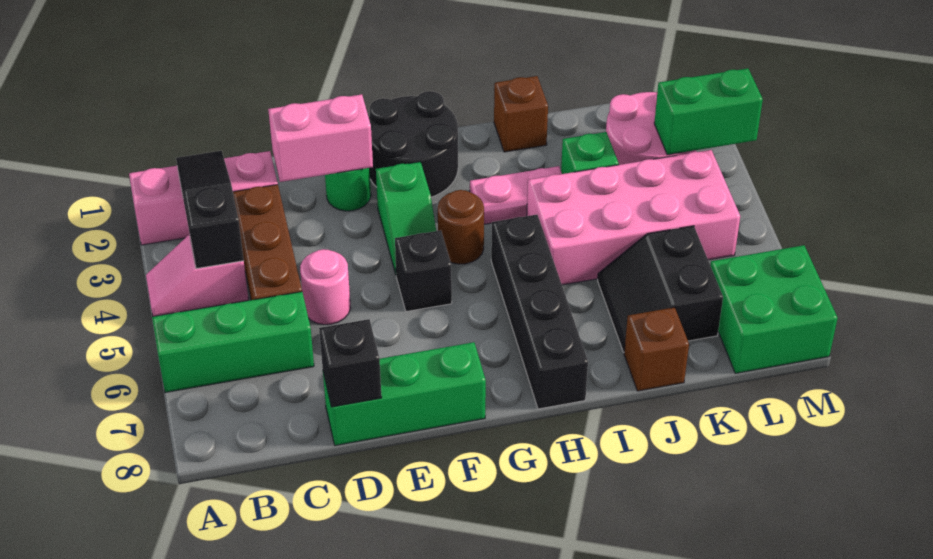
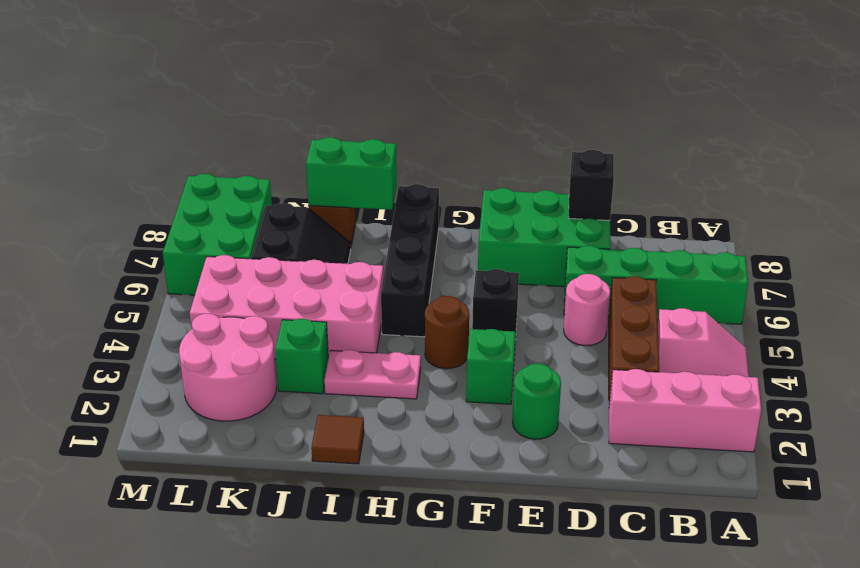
green brick A6:C6 level 1 -> green brick A6:D6 level 1
black slope B2:B4 level 2 top 4 -> none
pink brick D2:E2 level 2 -> none
green brick D8:F8 level 1 -> green brick D7:F8 level 1
black round brick F1:G2 level 1 -> none
brown brick I1 level 1 -> brown tile I1 level 1
green brick L3:M3 level 2 -> green brick I8:J8 level 2
green brick L7:M8 level 1 -> green brick L6:M8 level 1

